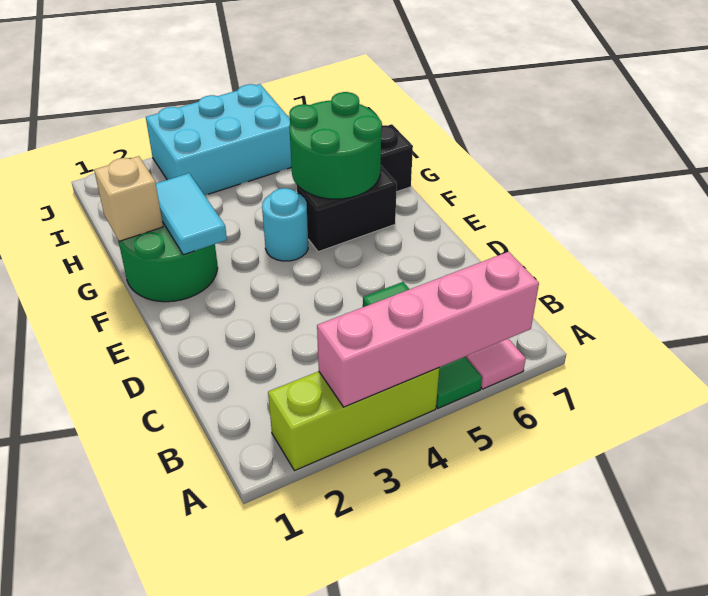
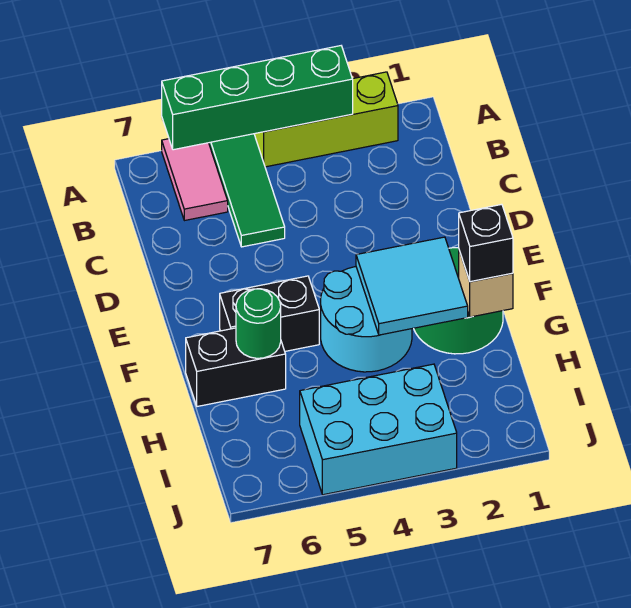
pink brick A3:A6 level 2 -> green brick A3:A6 level 2
cyan tile F2:G2 level 2 -> cyan tile F2:G3 level 2
cyan round brick F4 level 1 -> cyan round brick F3:G4 level 1
green round brick F5:G6 level 2 -> green round brick G6 level 2
none -> black brick G1 level 3

